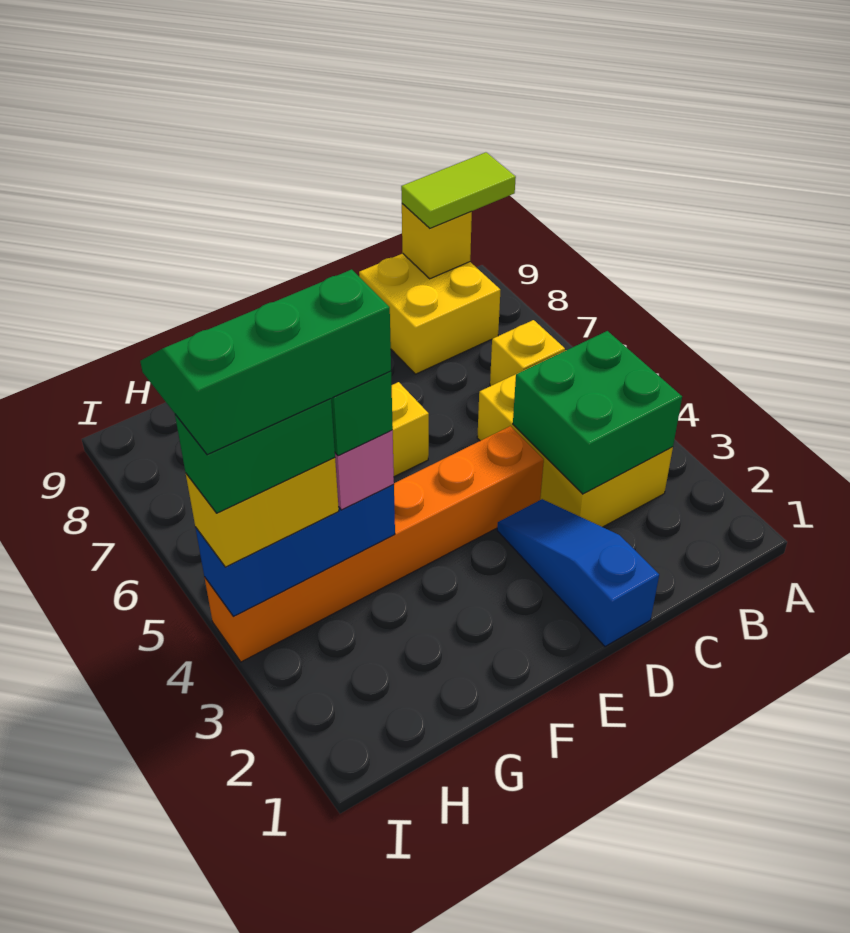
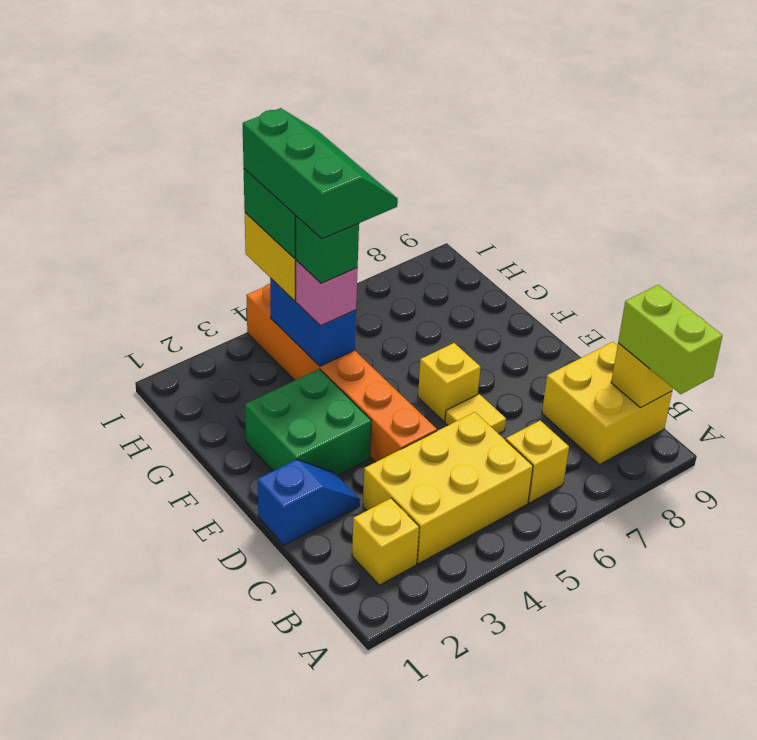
lime tile A9:B9 level 3 -> lime brick A9:B9 level 3
none -> yellow brick B2 level 1
green brick B3:C4 level 2 -> green brick E2:F3 level 1
blue slope D1:D3 level 1 top 1 -> blue slope D1:D2 level 1 top 1
none -> yellow tile D6 level 1
blue brick G4:I4 level 2 -> blue brick G4:H4 level 2

